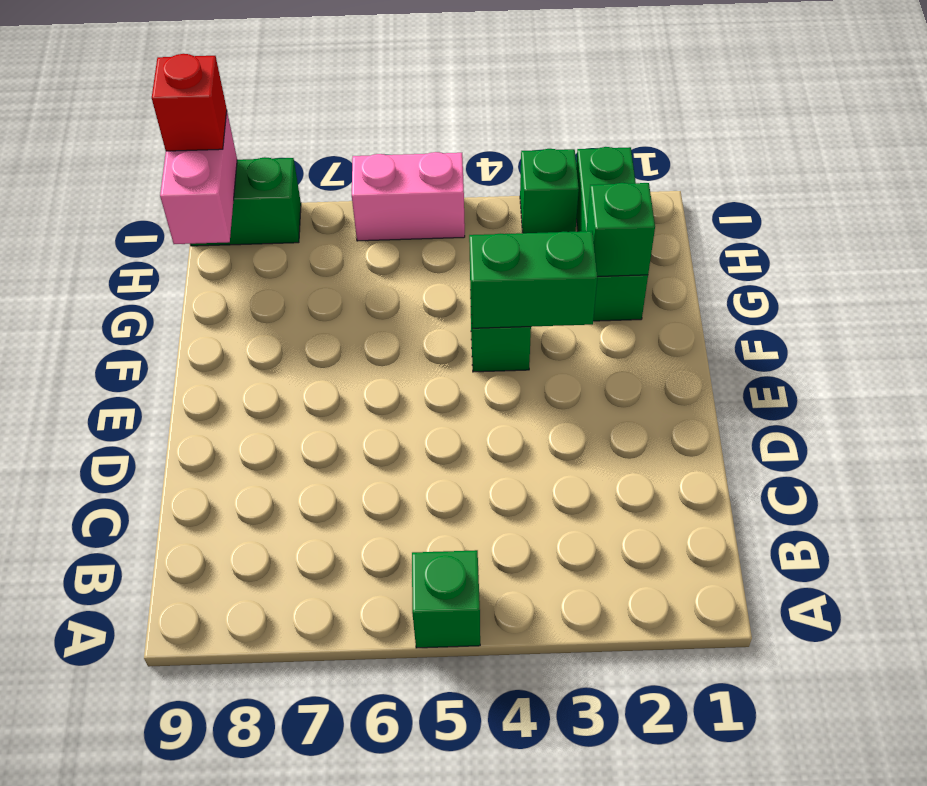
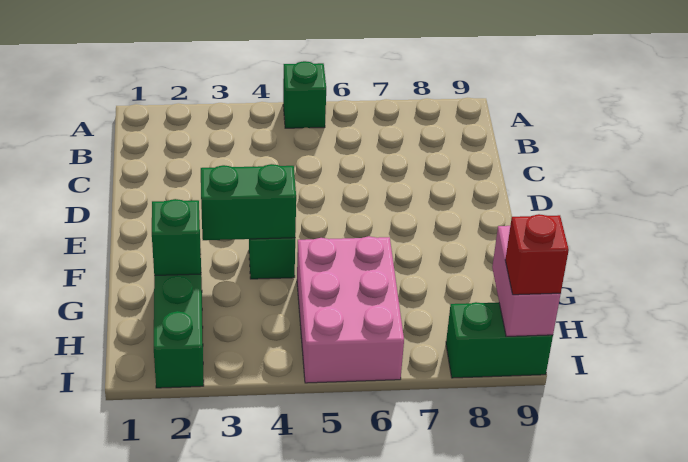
green brick I3 level 1 -> none
pink brick I5:I6 level 1 -> pink brick G5:I6 level 1

